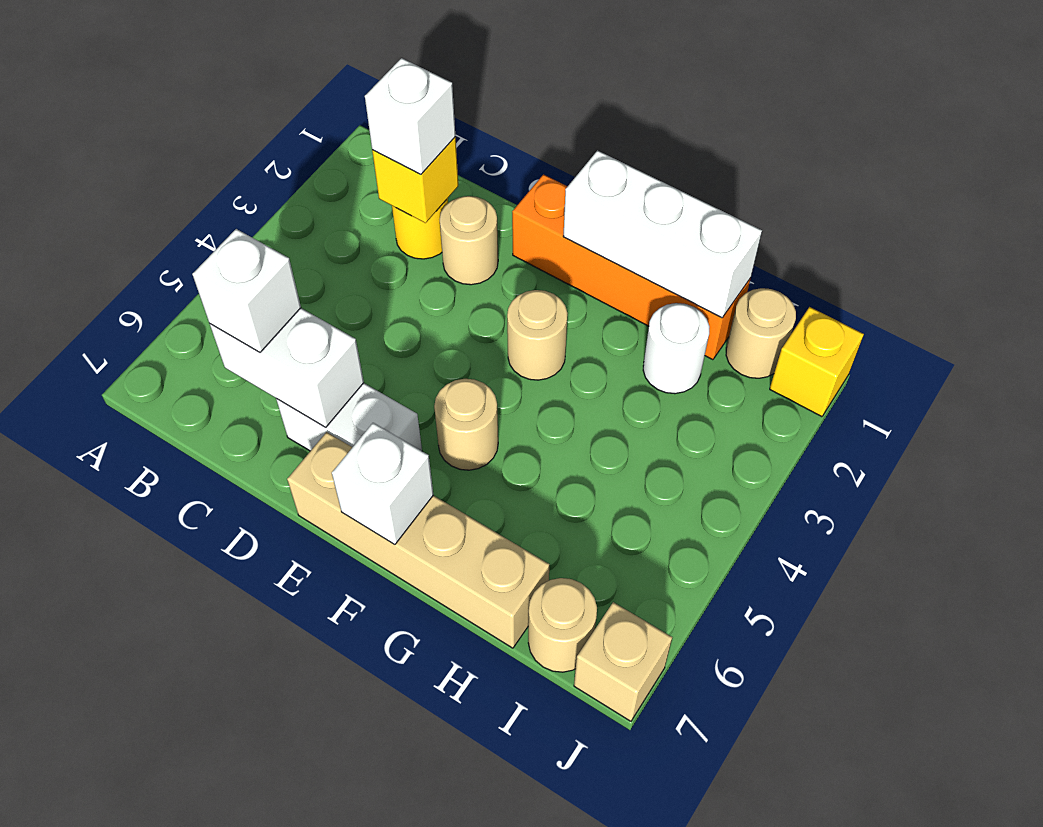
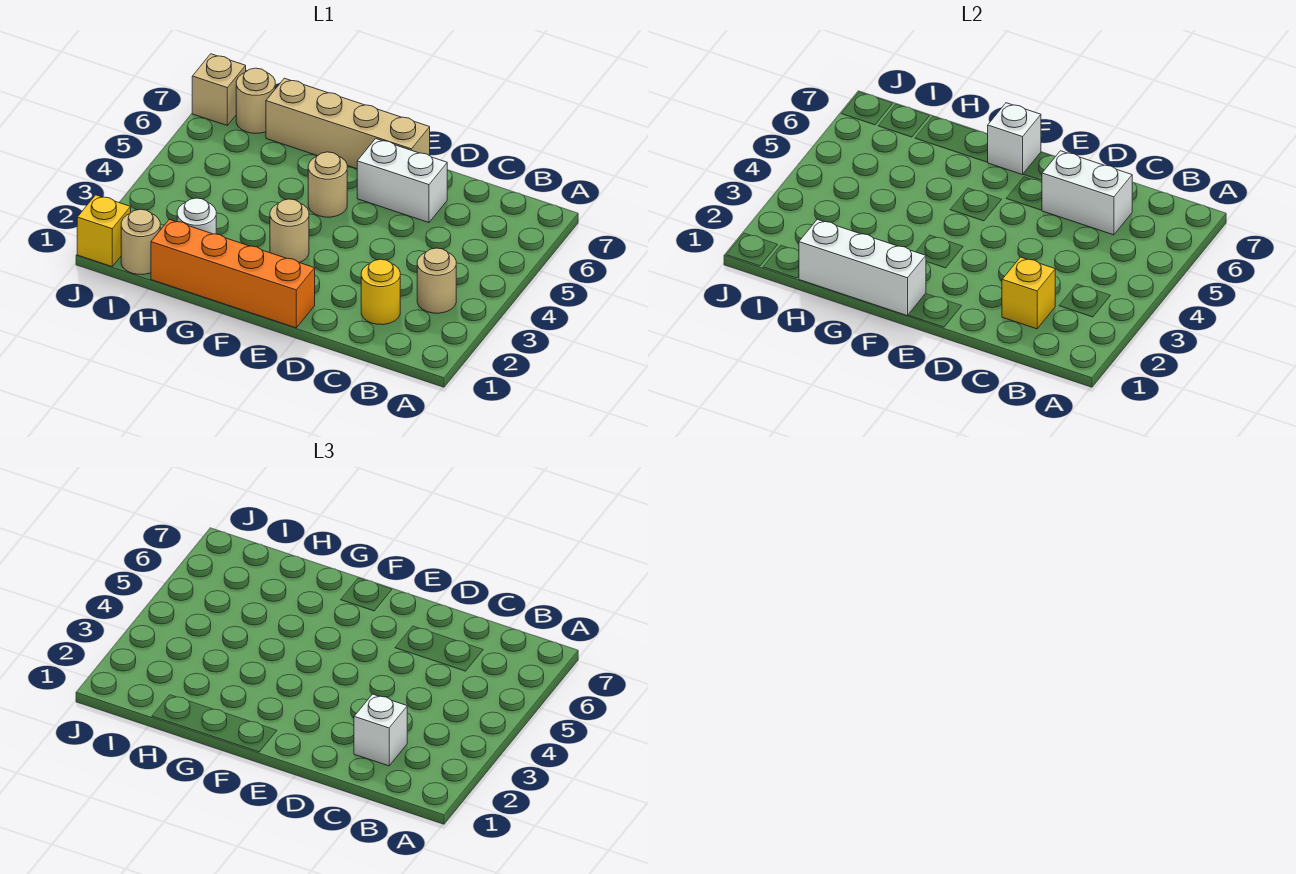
white brick C6 level 3 -> none
tan round brick D2 level 1 -> tan round brick B3 level 1

